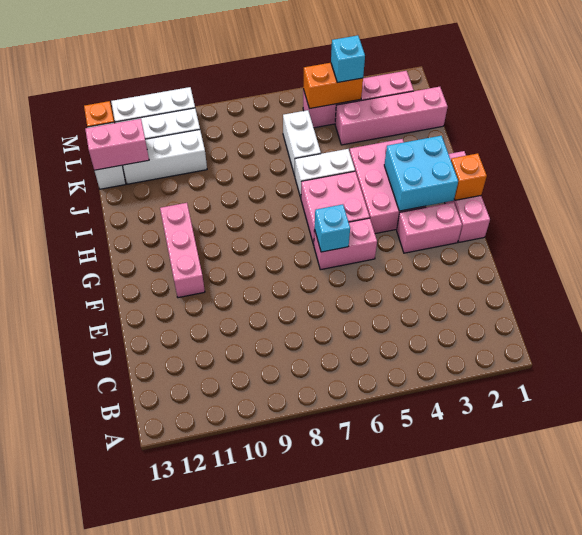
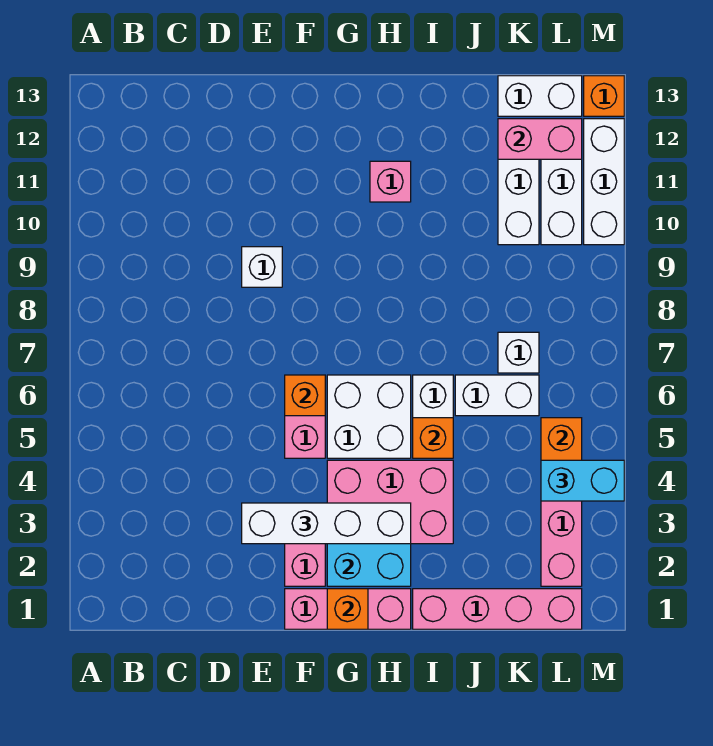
none -> white brick E3:H3 level 3
none -> white brick E9 level 1
cyan brick F6 level 2 -> orange brick F6 level 2
pink brick F11:H11 level 1 -> pink brick H11 level 1
pink brick G5:H6 level 1 -> white brick G5:H6 level 1
none -> orange brick I5 level 2
pink brick K1:K4 level 1 -> pink brick I1:L1 level 1
none -> white brick K7 level 1
pink brick K12:K13 level 2 -> pink brick K12:L12 level 2
cyan brick L4 level 3 -> cyan brick L4:M4 level 3

